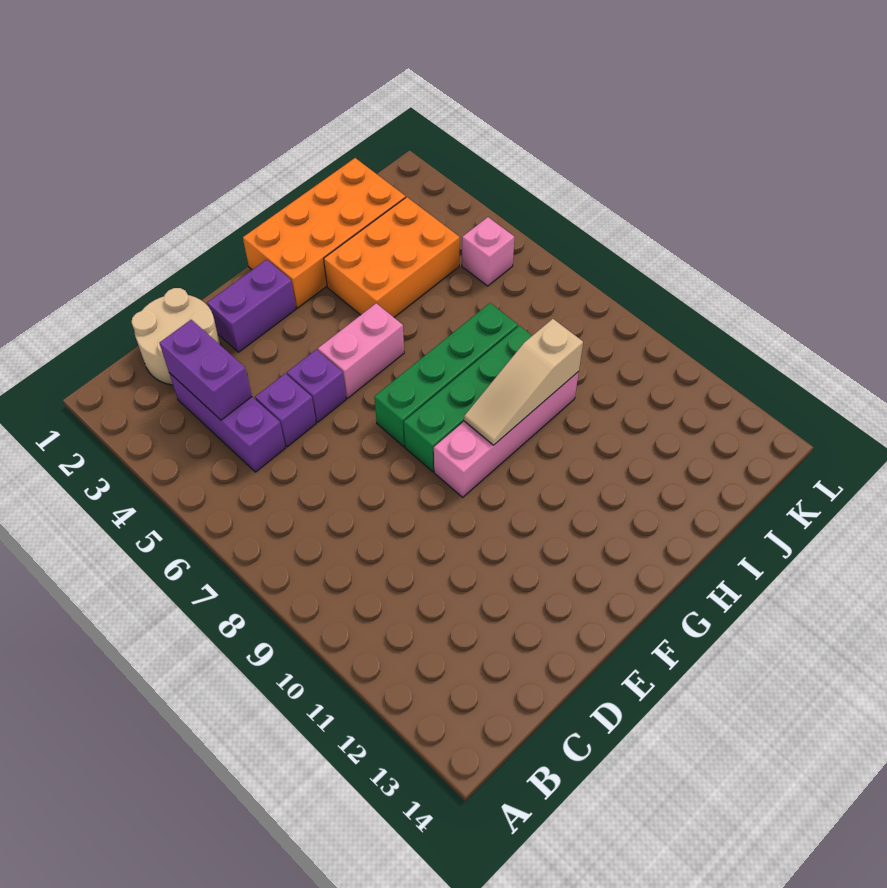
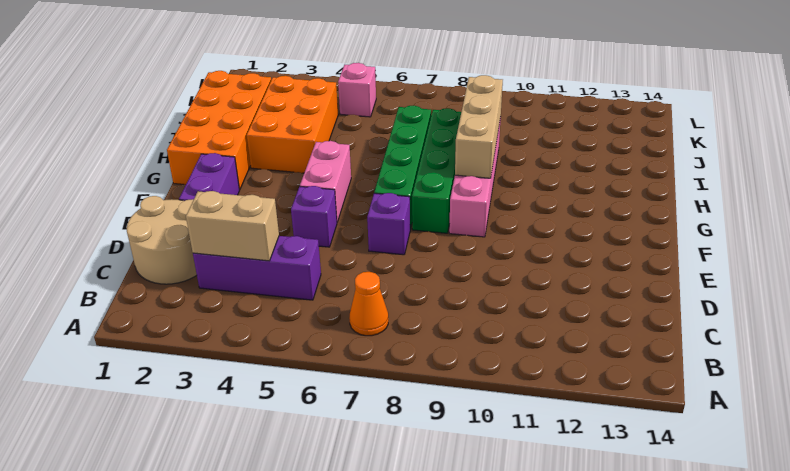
none -> orange cone B7 level 1
purple brick C3:C4 level 2 -> tan brick C3:C4 level 2
purple brick D5 level 1 -> purple brick E7 level 1
tan slope G9:I9 level 2 top I -> tan brick G9:I9 level 2

